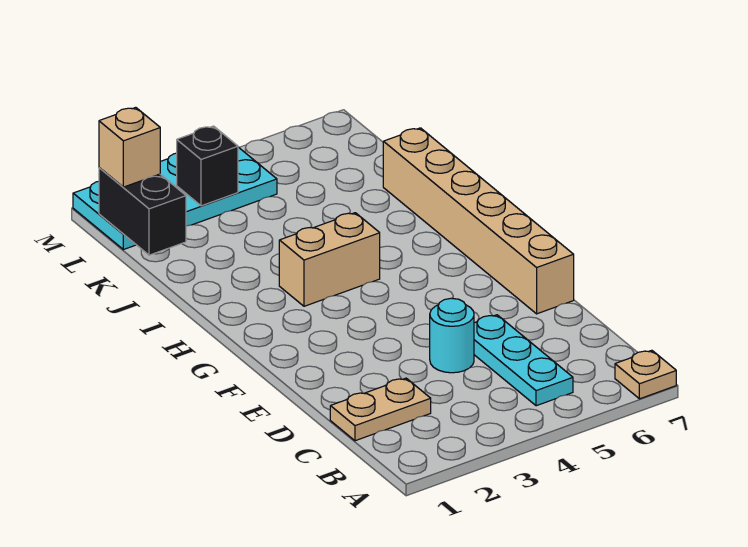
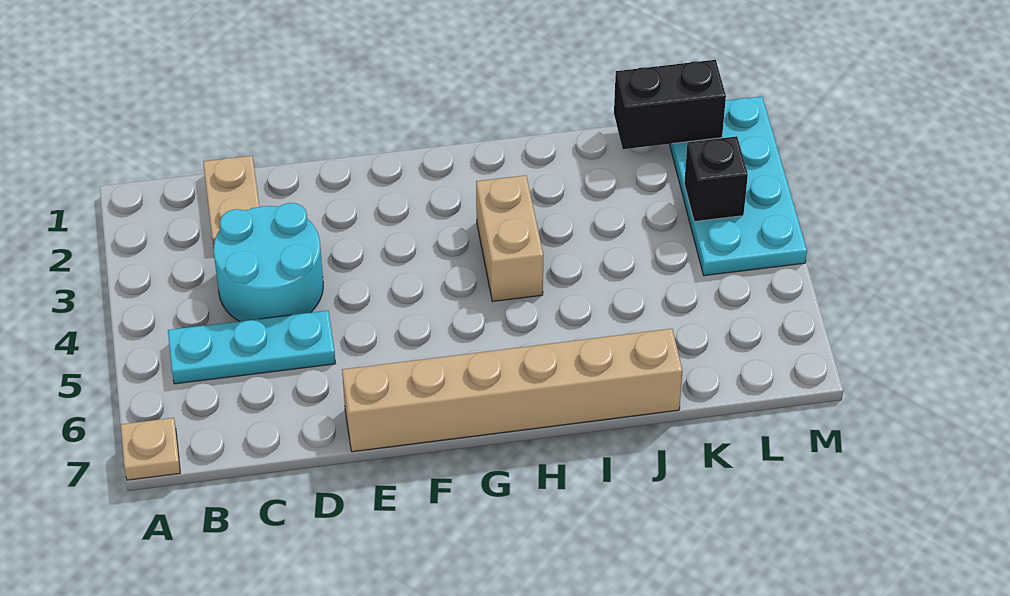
cyan round brick D4 level 1 -> cyan round brick C3:D4 level 1
tan brick L1 level 3 -> none

